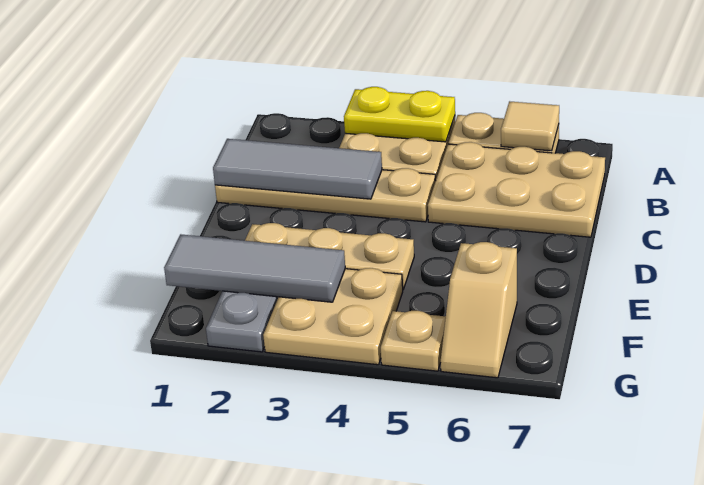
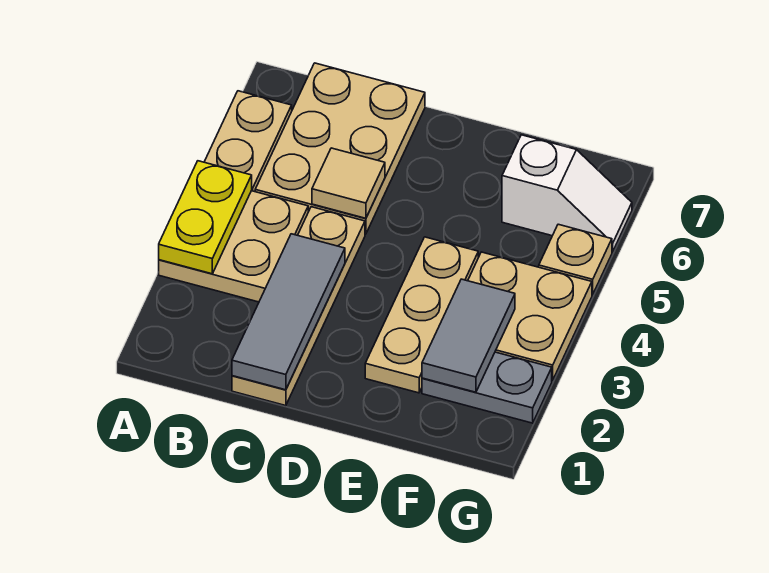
tan tile A6 level 2 -> tan tile C5 level 2
grey tile F1:F3 level 2 -> grey tile F2:F3 level 2
tan slope F6:G6 level 1 top F -> white slope F6:G6 level 1 top F

